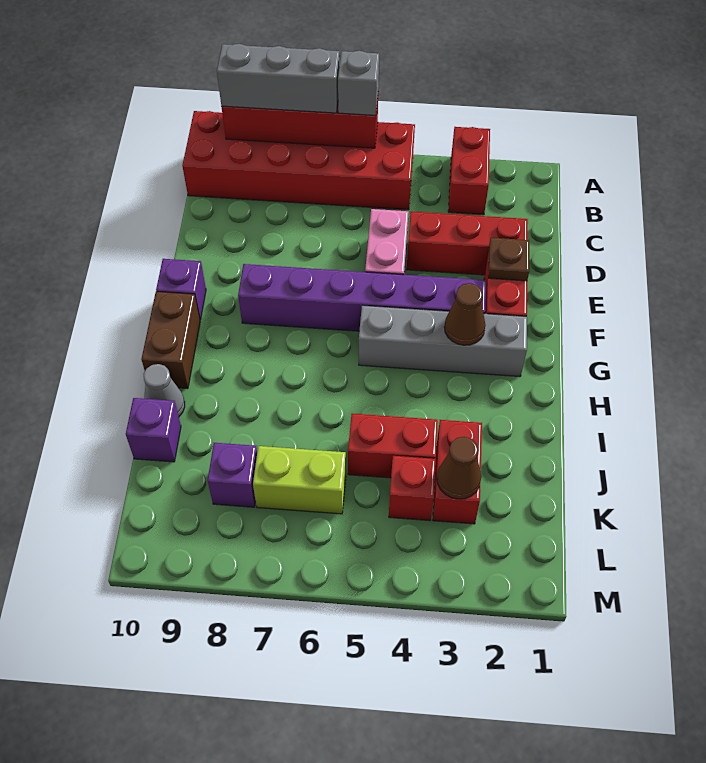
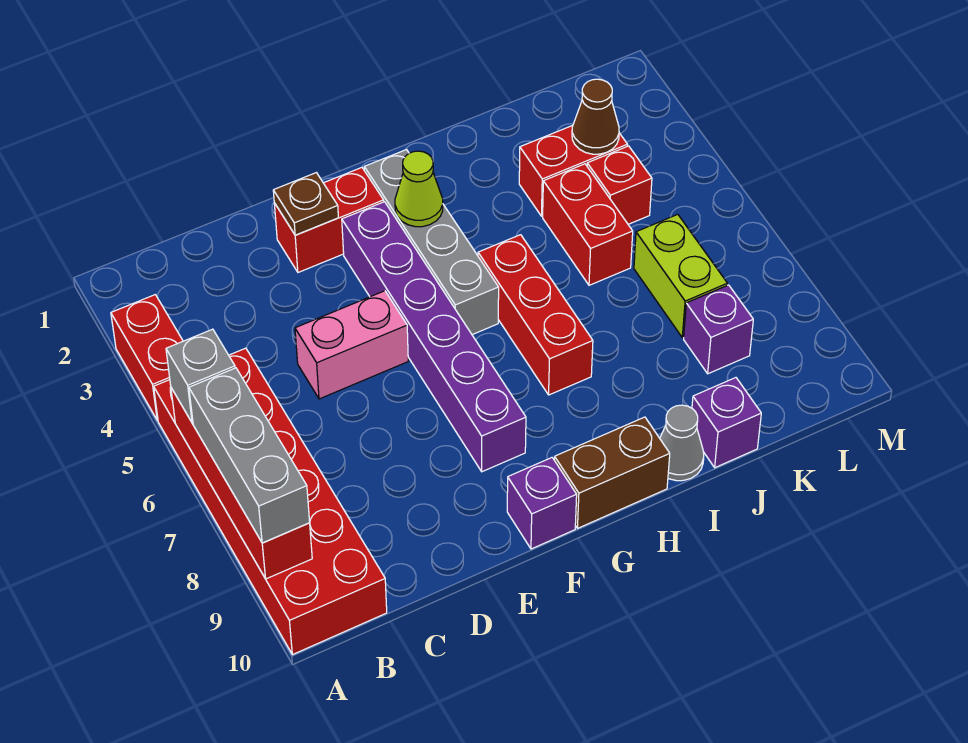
red brick A3:B3 level 1 -> red brick A3:A4 level 1
red brick D2:D4 level 1 -> red brick H5:H7 level 1
brown cone G3 level 2 -> lime cone G3 level 2

